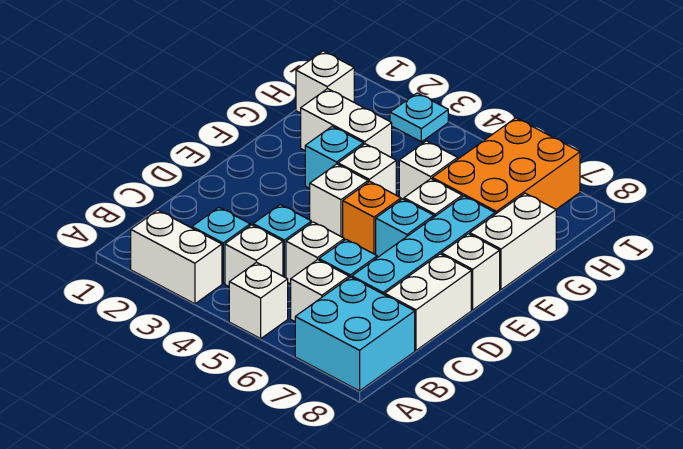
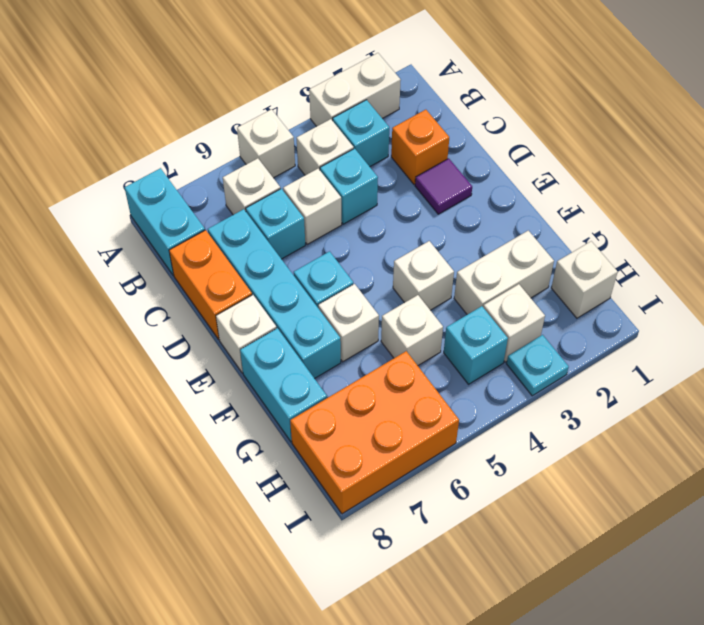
cyan brick A7:B8 level 1 -> cyan brick A8:B8 level 1
white brick C8:D8 level 1 -> orange brick C8:D8 level 1
none -> purple tile D2 level 1
white brick E4 level 1 -> white brick H3 level 1
orange brick E5 level 1 -> orange brick C2 level 1
cyan brick F3 level 1 -> cyan brick H4 level 1
white brick F8:G8 level 1 -> cyan brick F8:G8 level 1
orange brick G6:I7 level 1 -> orange brick H6:I8 level 1

